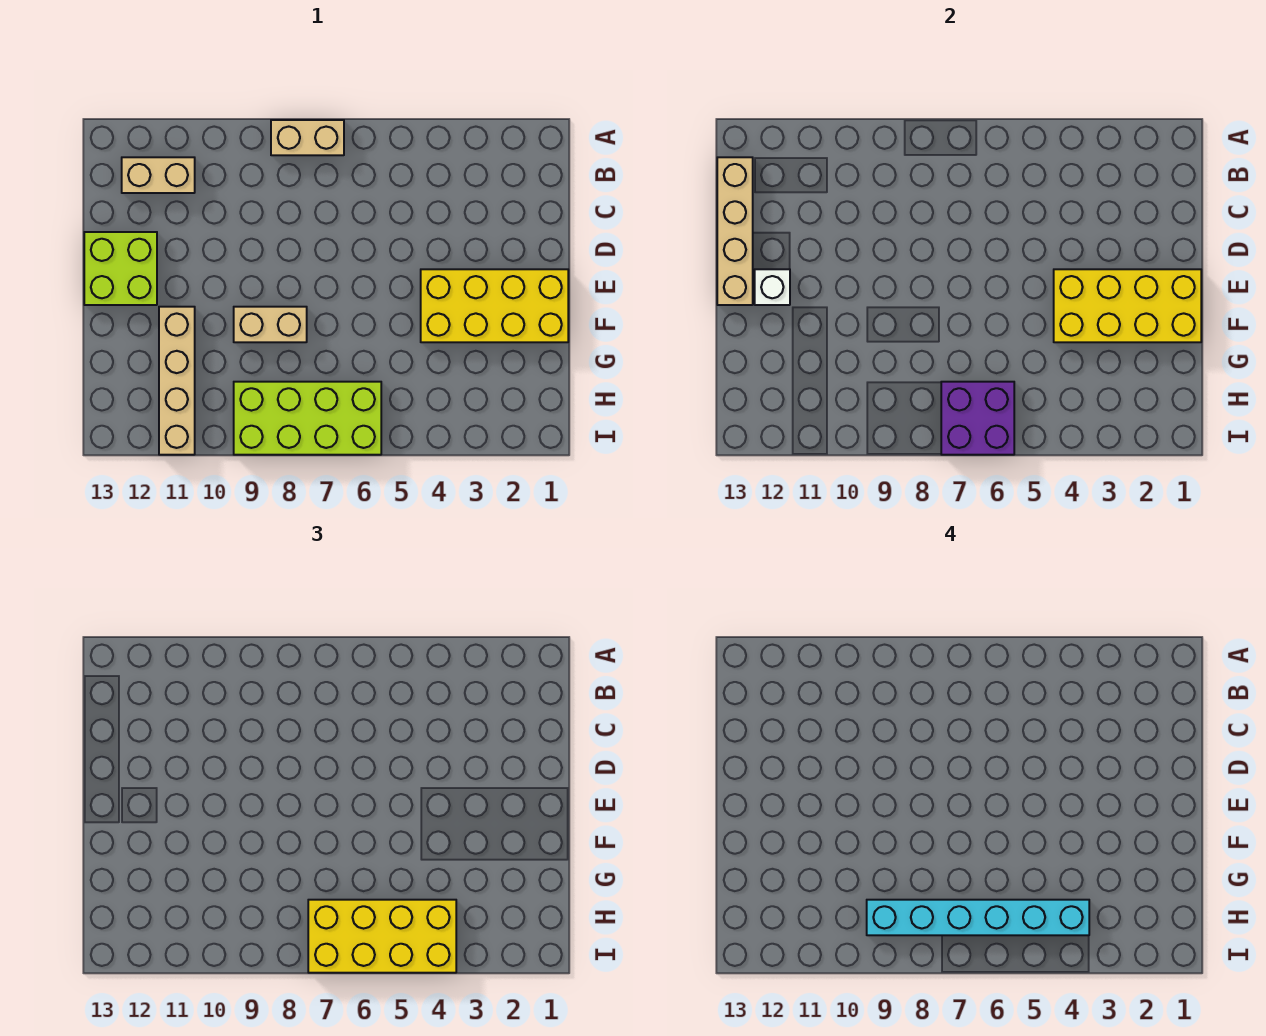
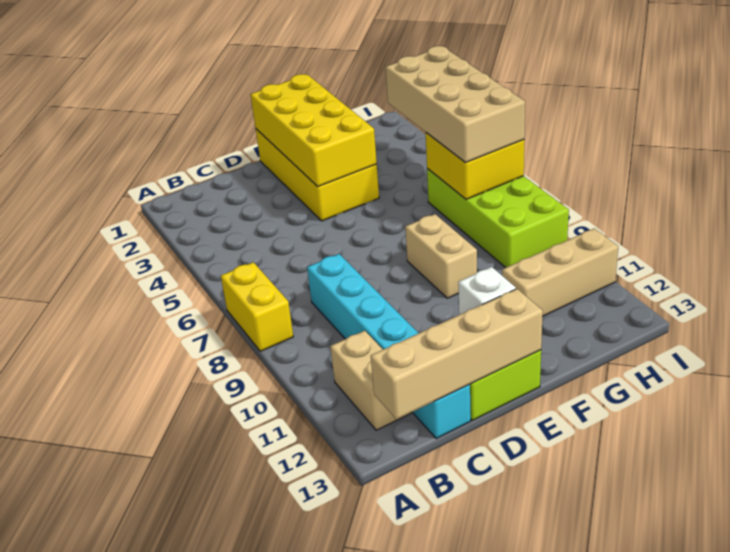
tan brick A7:A8 level 1 -> yellow brick A7:A8 level 1
tan brick F11:I11 level 1 -> tan brick G11:I11 level 1
yellow brick H4:I7 level 3 -> tan brick H4:I7 level 3
cyan brick H4:H9 level 4 -> cyan brick C8:C13 level 1
purple brick H6:I7 level 2 -> yellow brick H6:I7 level 2

